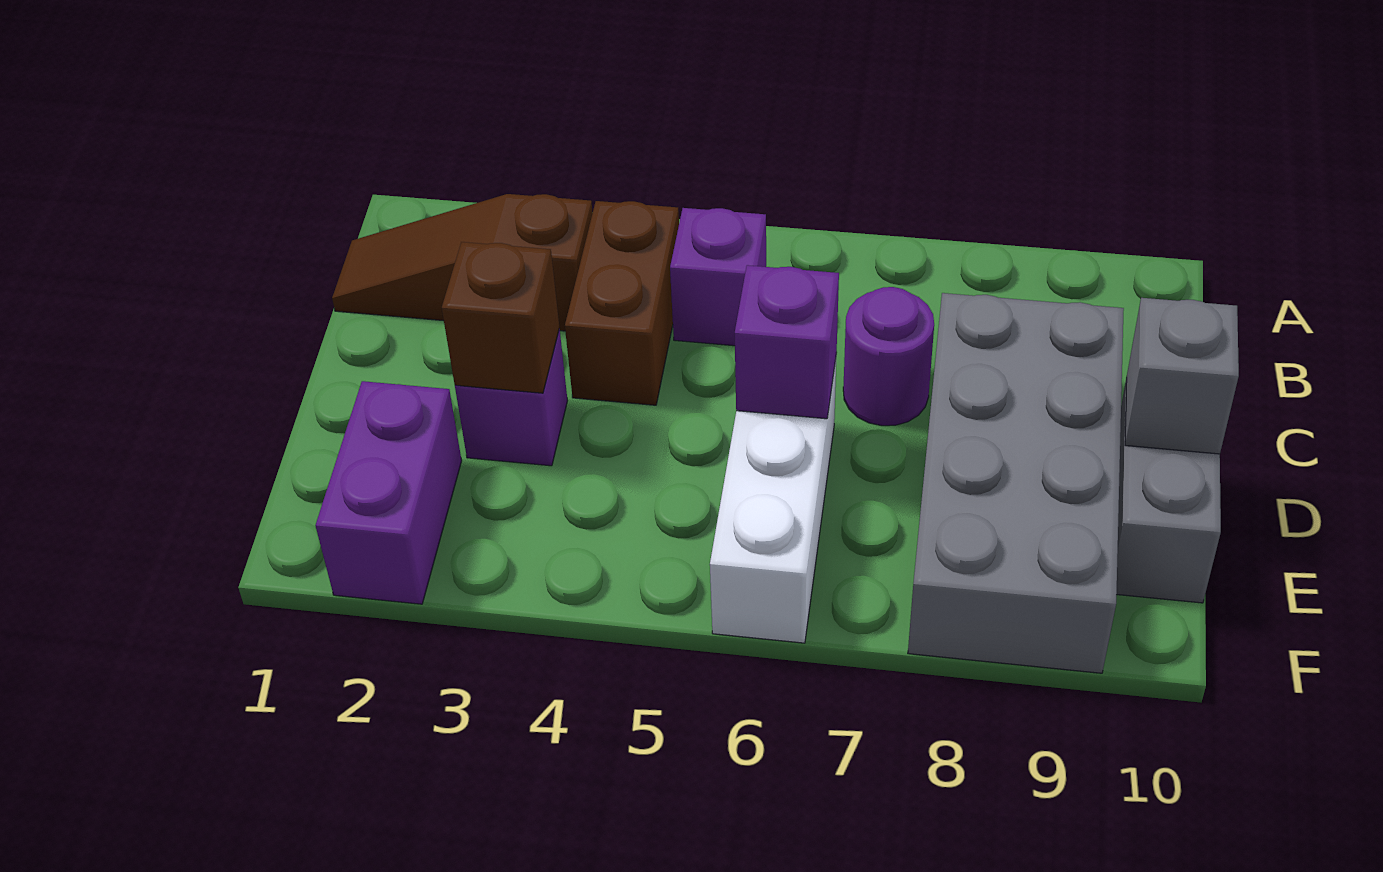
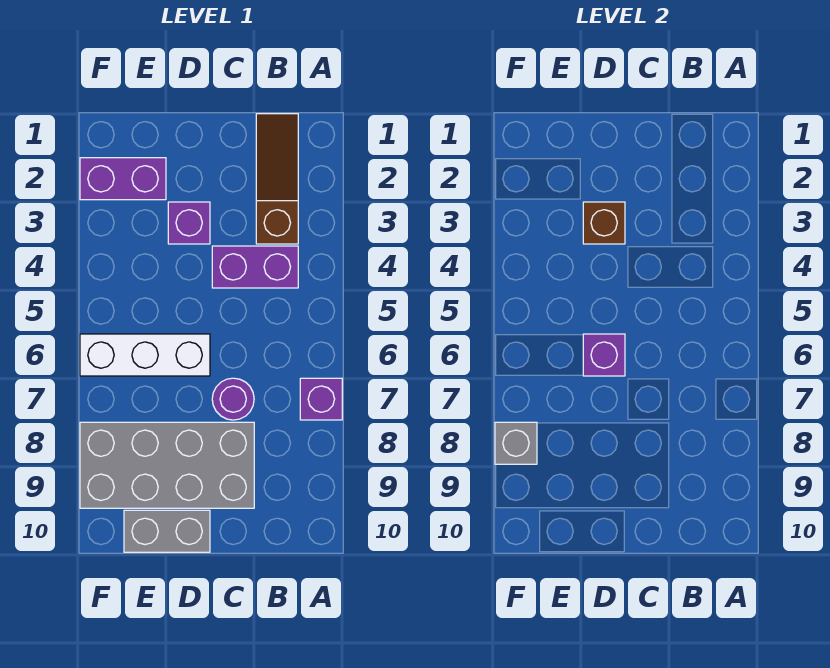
brown brick B4:C4 level 1 -> purple brick B4:C4 level 1
purple brick B5 level 1 -> purple brick A7 level 1
grey brick D10 level 2 -> grey brick F8 level 2

